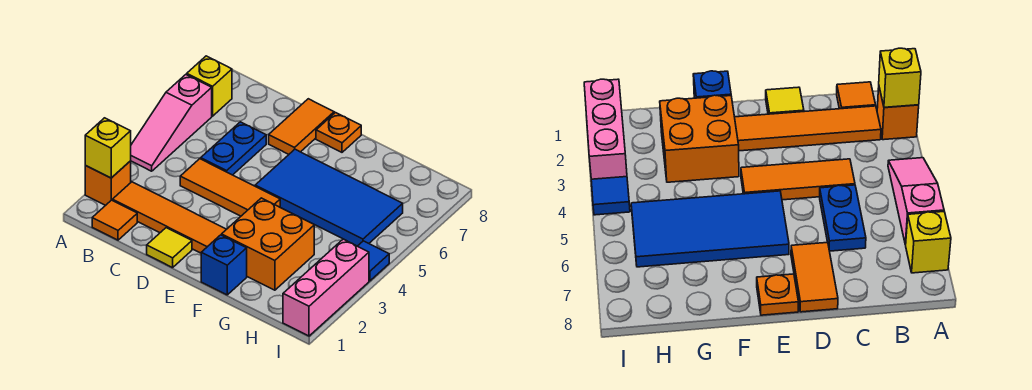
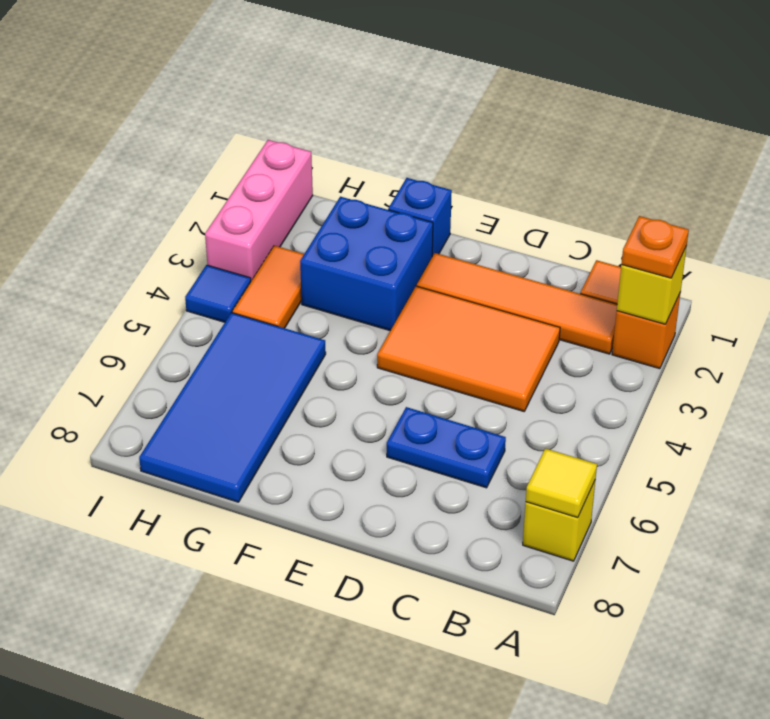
pink slope A4:A6 level 1 top 6 -> none
orange tile C4:E4 level 1 -> orange tile C3:E4 level 1
blue plate C5:C6 level 1 -> blue plate C6:D6 level 1
yellow tile D1 level 1 -> yellow tile A7 level 2
orange tile D7:D8 level 1 -> orange tile H3:H4 level 1
blue tile E5:H6 level 1 -> blue tile G5:H8 level 1
orange plate E8 level 1 -> orange plate A2 level 3
orange brick F2:G3 level 1 -> blue brick F2:G3 level 1

